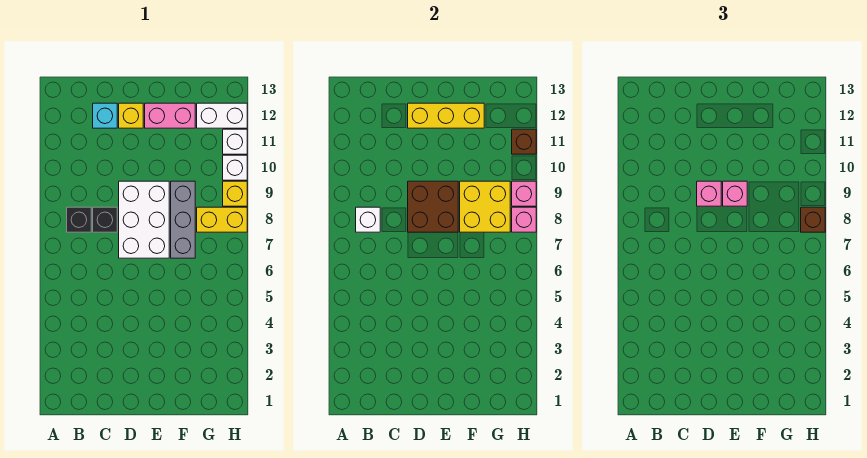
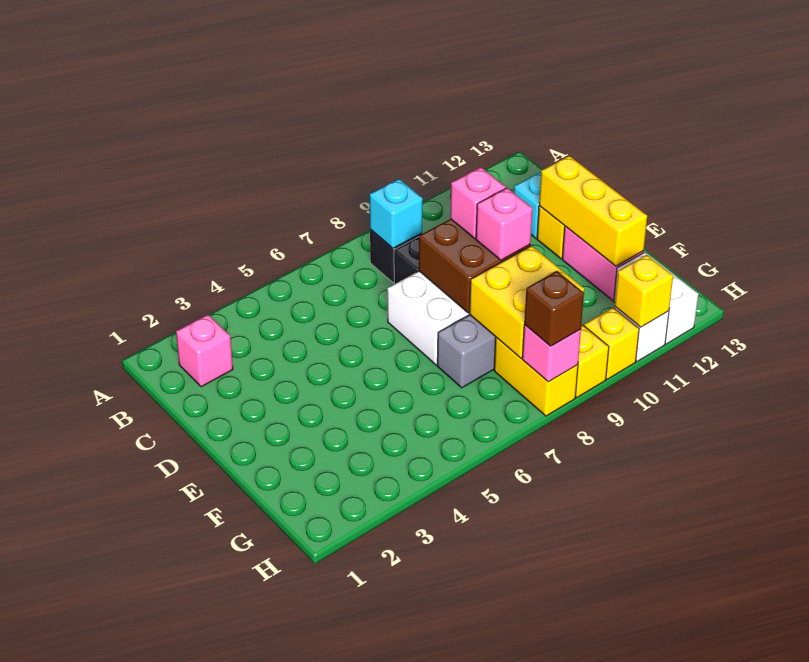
white brick B8 level 2 -> cyan brick B8 level 2
pink brick H9 level 2 -> pink brick B2 level 1
white brick H10 level 1 -> yellow brick H10 level 1
brown brick H11 level 2 -> yellow brick H11 level 2

